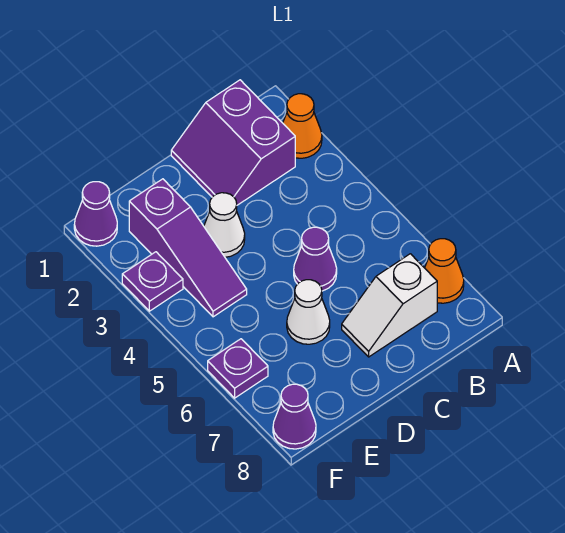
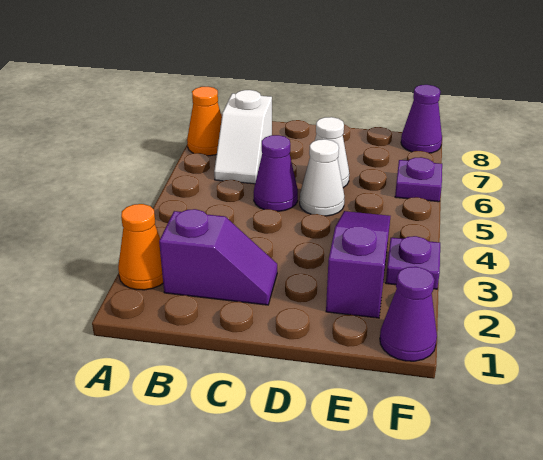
purple slope B1:C2 level 1 top B -> purple slope B2:C2 level 1 top B
white slope B7:C7 level 1 top B -> white slope B6:B7 level 1 top 7
white cone D3 level 1 -> white cone D5 level 1

